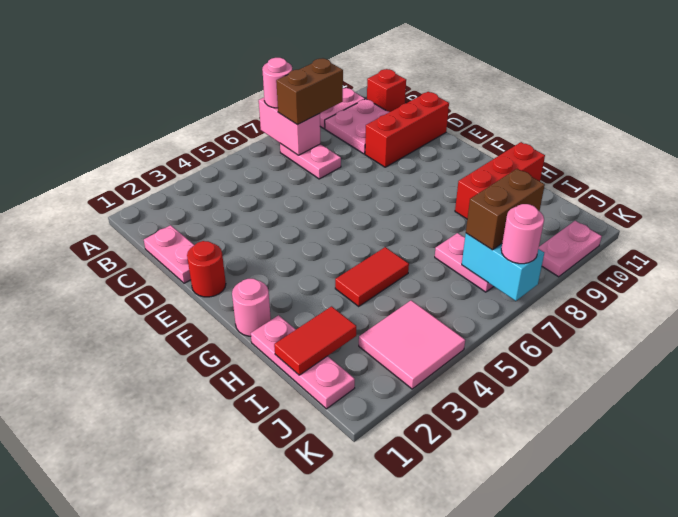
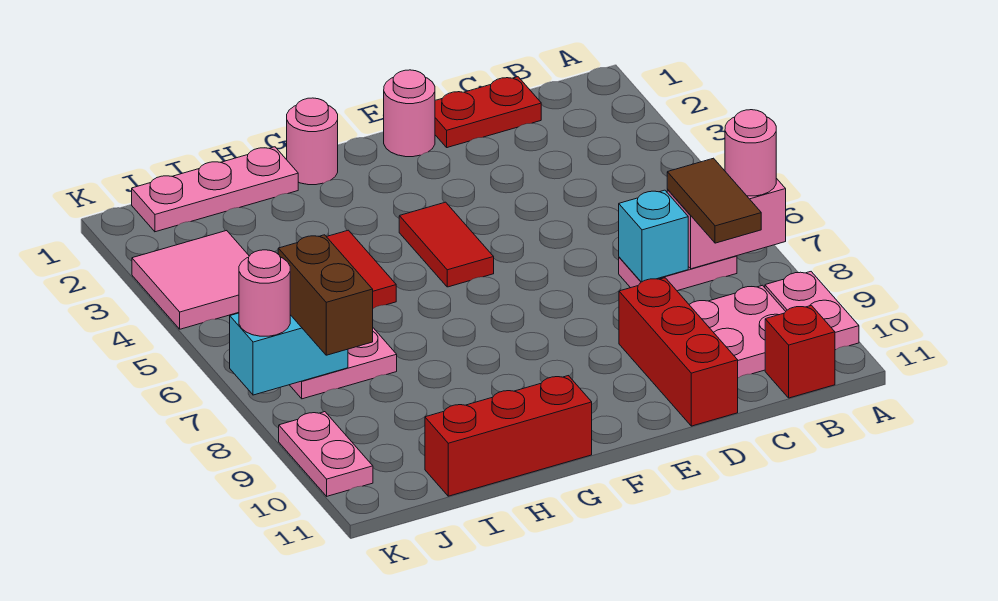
brown brick B7:B8 level 3 -> brown tile B7:B8 level 3
pink plate C1:D1 level 1 -> red plate C1:D1 level 1
none -> cyan brick C7 level 2
red round brick E1 level 1 -> pink round brick E1 level 1
red brick H9:H11 level 1 -> red brick G11:I11 level 1
red tile I1:I2 level 2 -> red tile F4:F5 level 1

